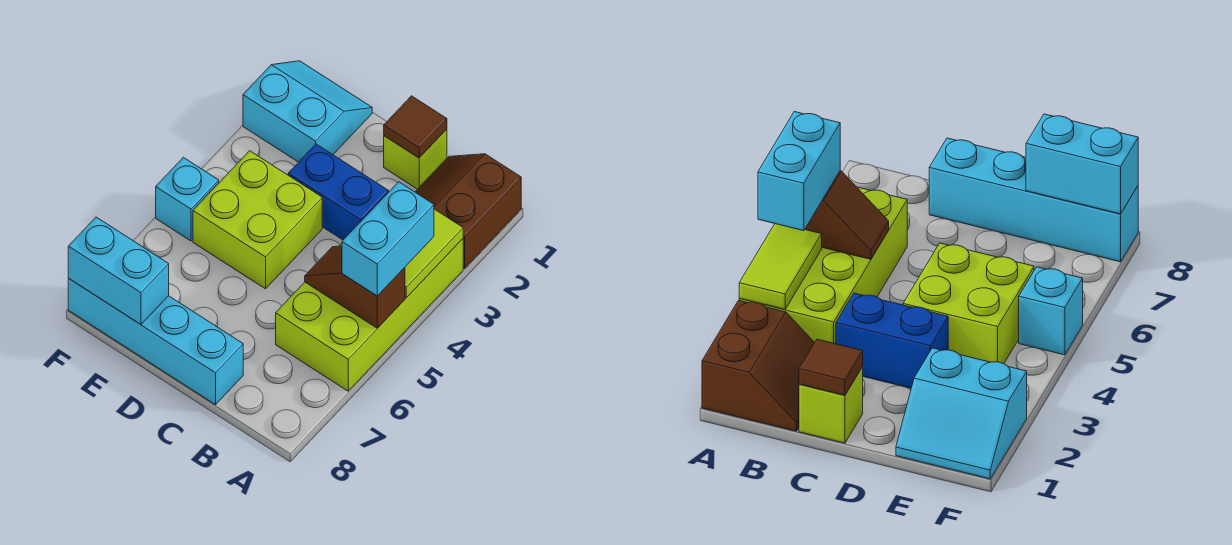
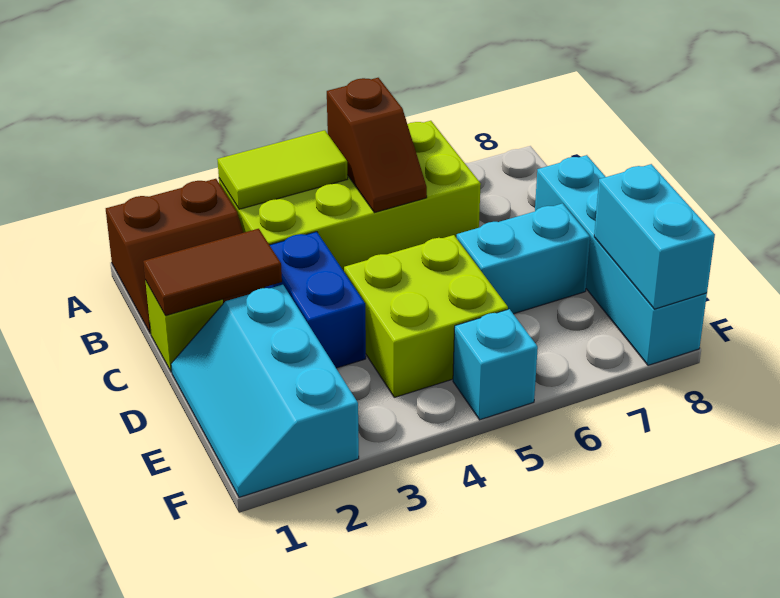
cyan brick A4:A5 level 3 -> cyan brick D6:D7 level 1
brown tile C1 level 2 -> brown tile C1:C2 level 2
cyan slope E1:F2 level 1 top 2 -> cyan slope D1:F2 level 1 top 2

